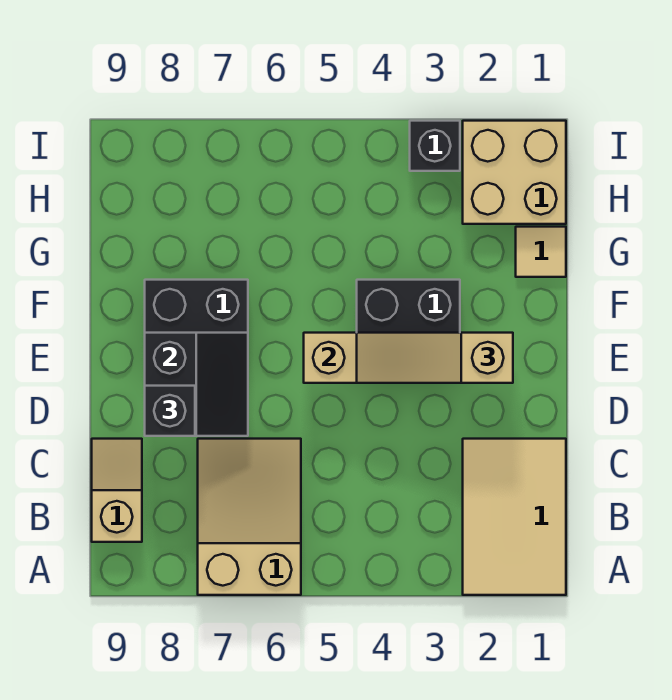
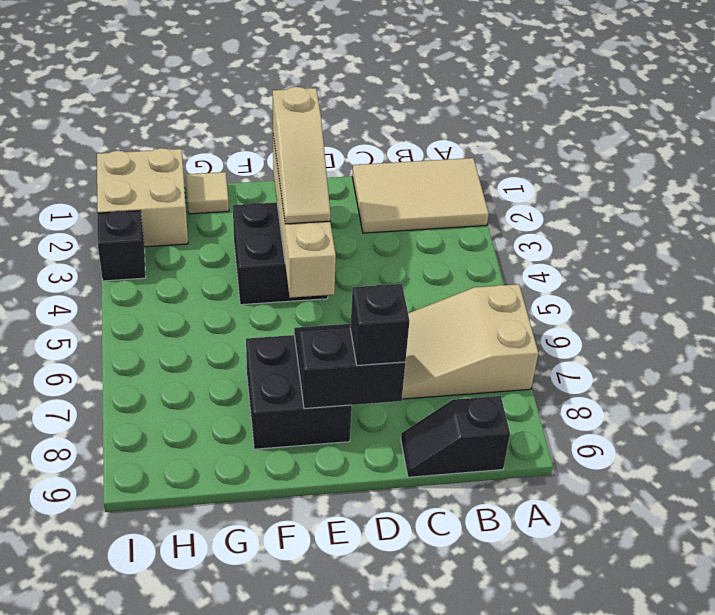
tan slope B9:C9 level 1 top B -> black slope B9:C9 level 1 top B

